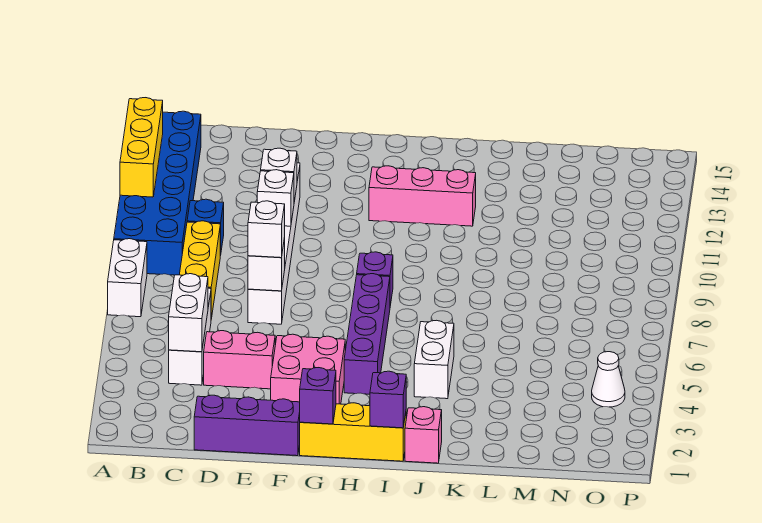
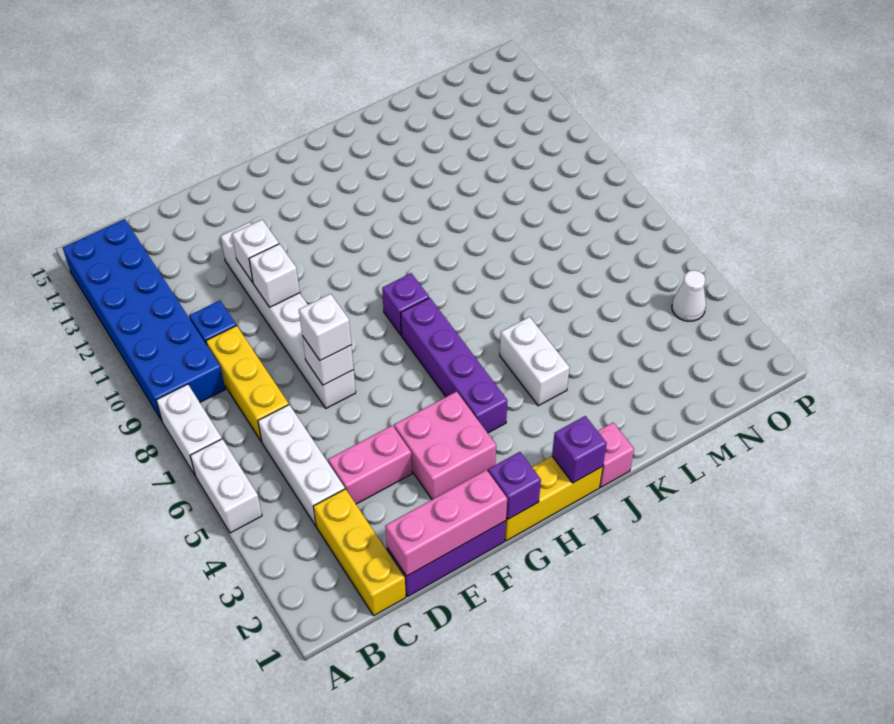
yellow brick A11:A13 level 2 -> yellow brick C1:C3 level 1
white brick C4:C5 level 2 -> white brick A5:A6 level 1
pink brick H12:J12 level 1 -> pink brick D1:F1 level 2

